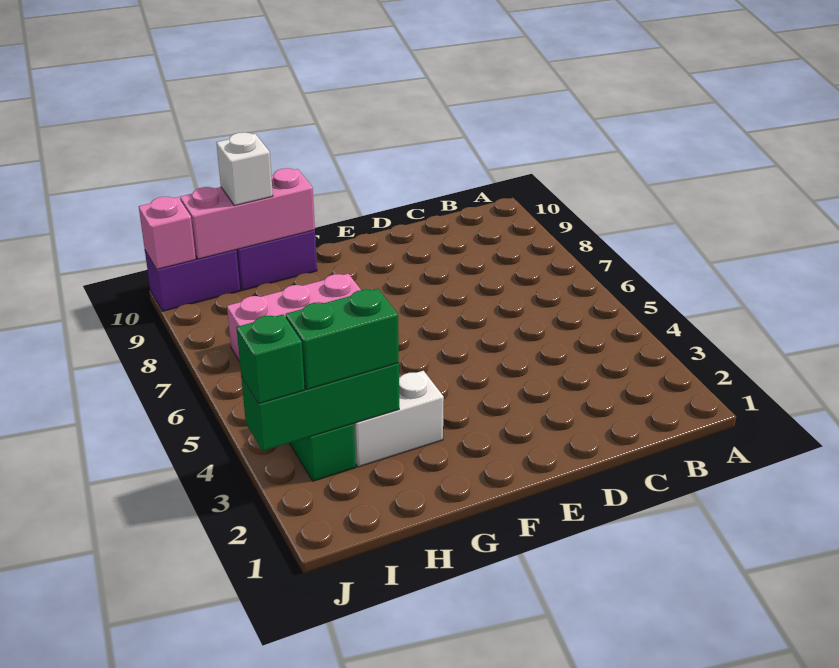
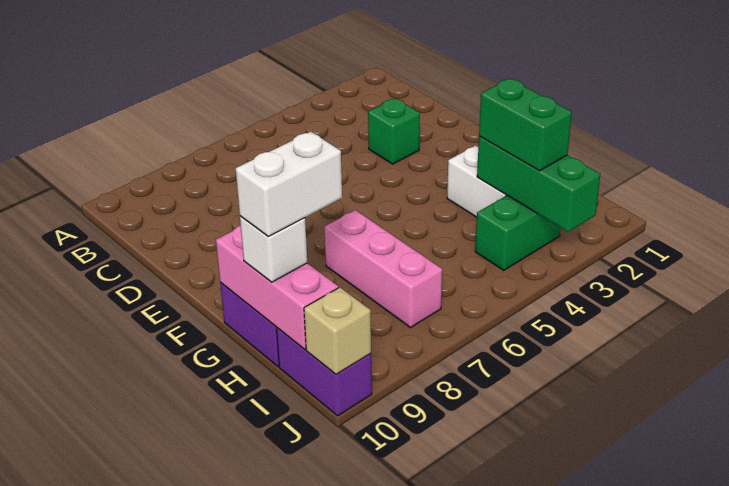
none -> white brick H9:H10 level 4
green brick J3 level 3 -> green brick D3 level 1
pink brick J10 level 2 -> tan brick J10 level 2

